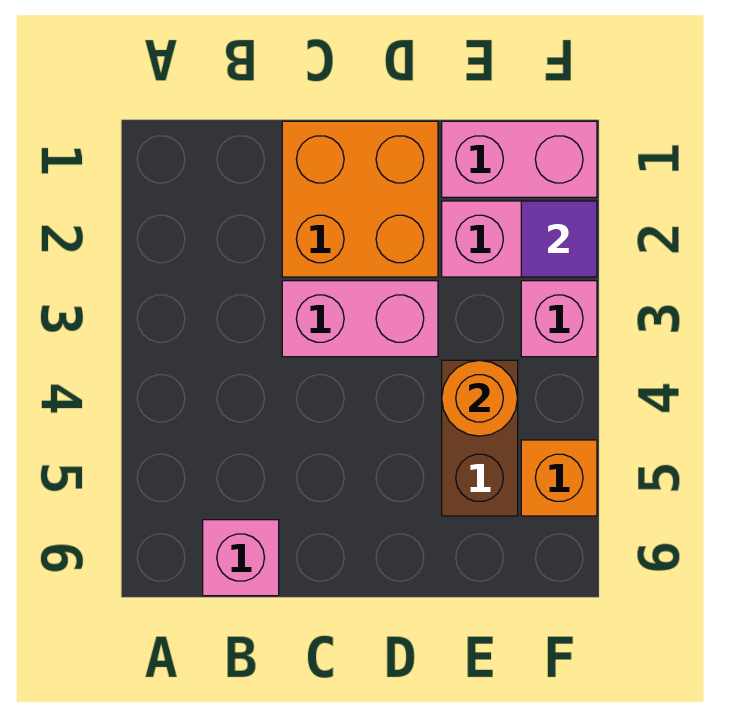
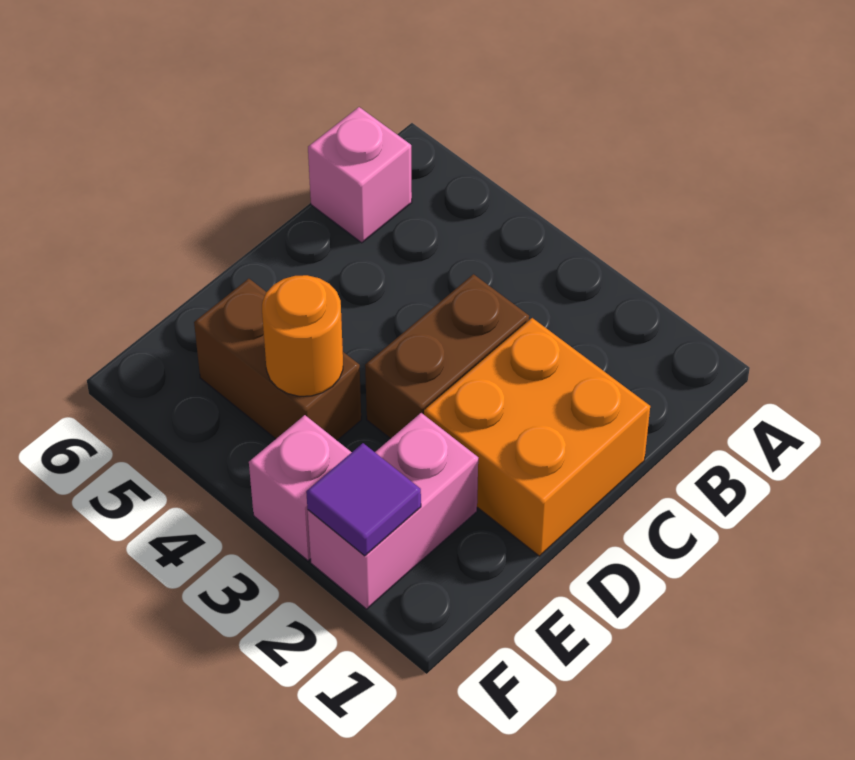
pink brick C3:D3 level 1 -> brown brick C3:D3 level 1
pink brick E1:F1 level 1 -> none
orange brick F5 level 1 -> none

